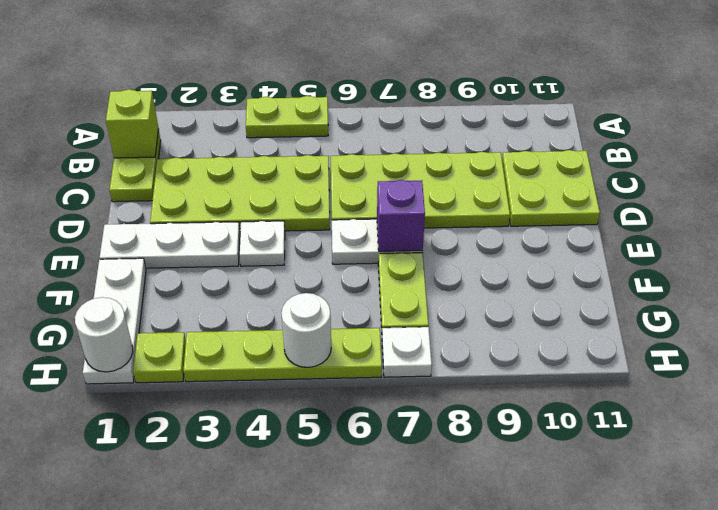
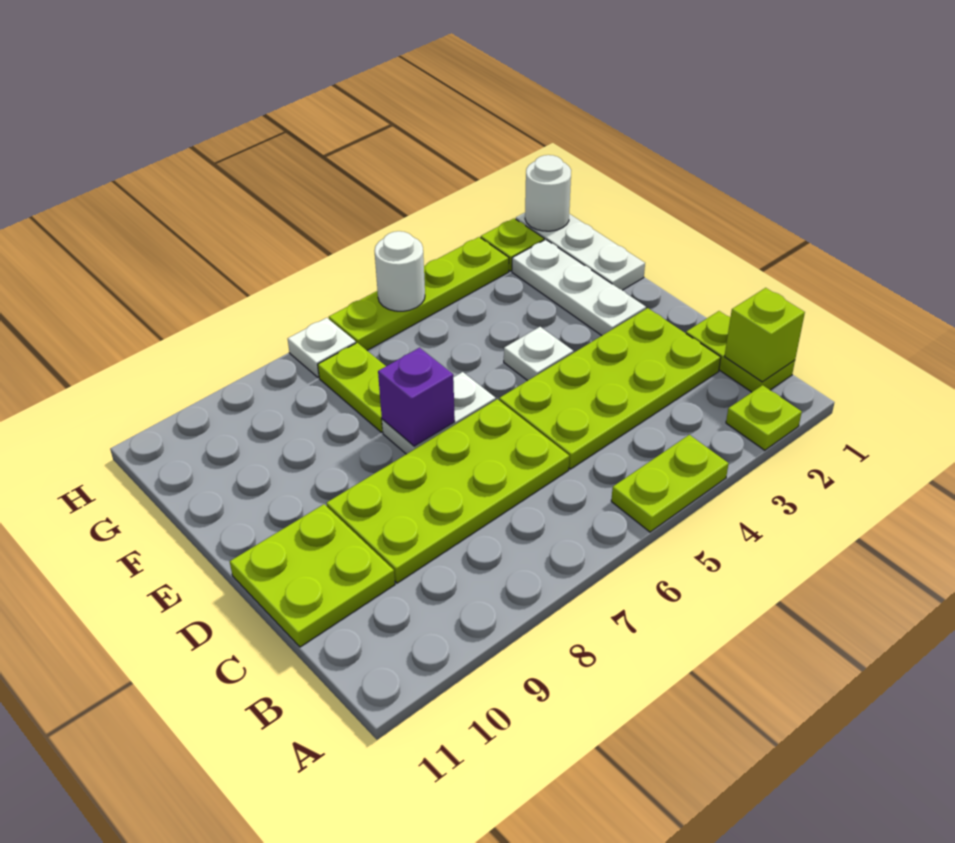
none -> lime plate A2 level 1
white plate E1:E3 level 1 -> white plate E2:G2 level 1

